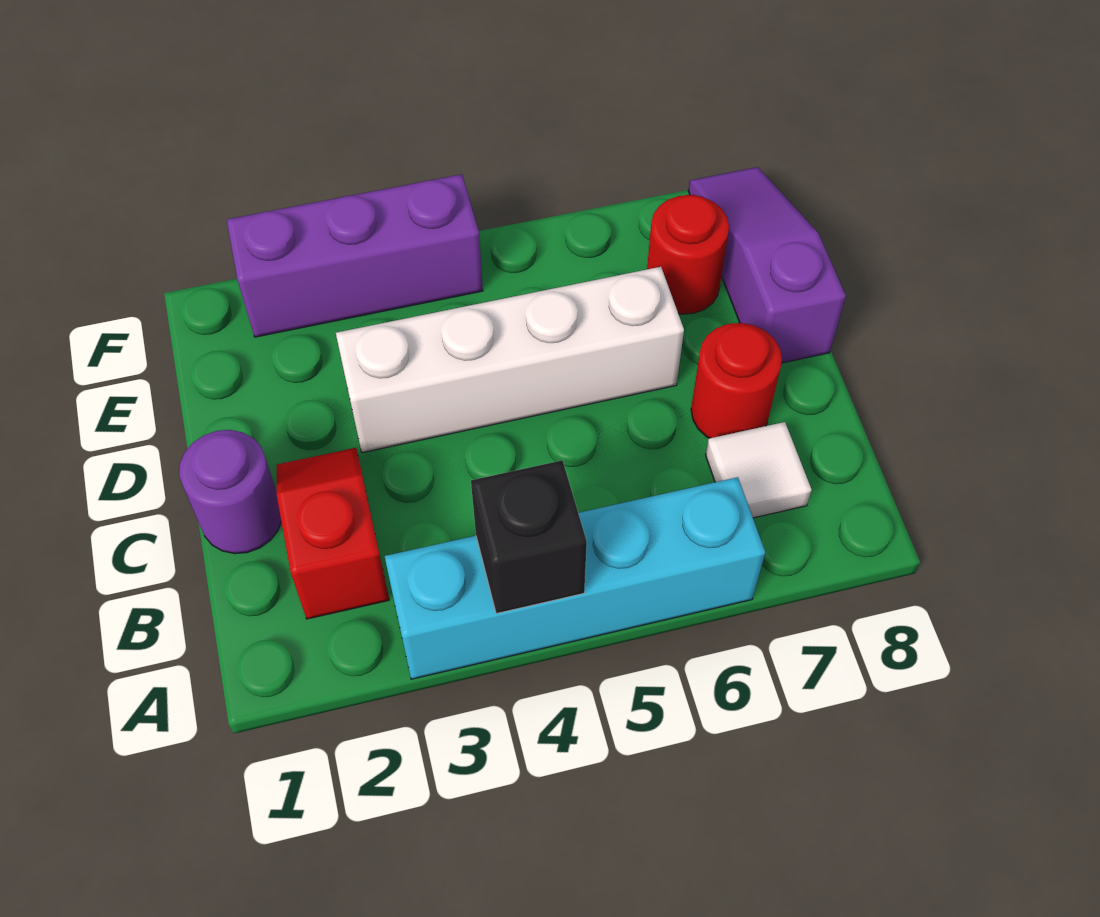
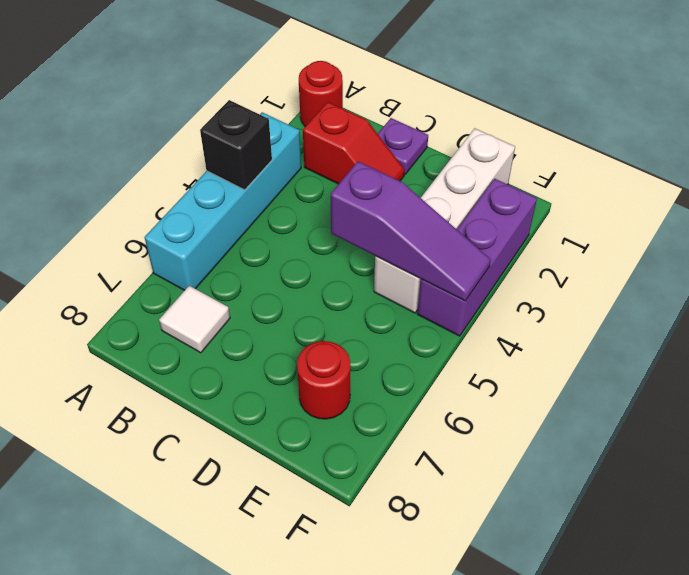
purple round brick C1 level 1 -> purple plate C1 level 1
red round brick C7 level 1 -> red round brick A1 level 1
white brick D3:D6 level 1 -> white brick E1:E4 level 1
purple slope D8:F8 level 1 top D -> purple slope D4:F4 level 2 top D

